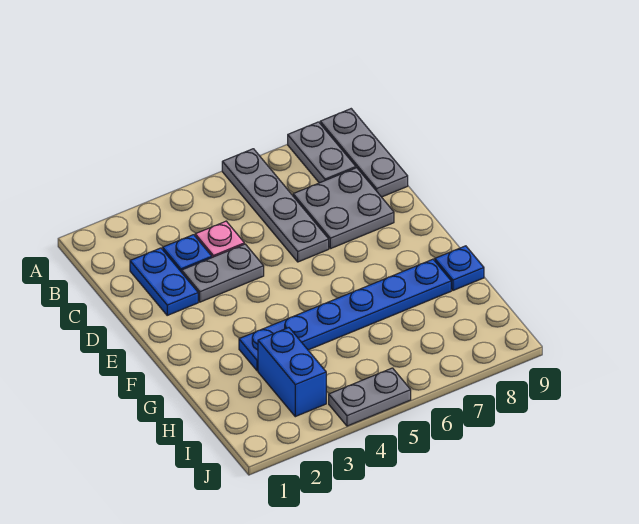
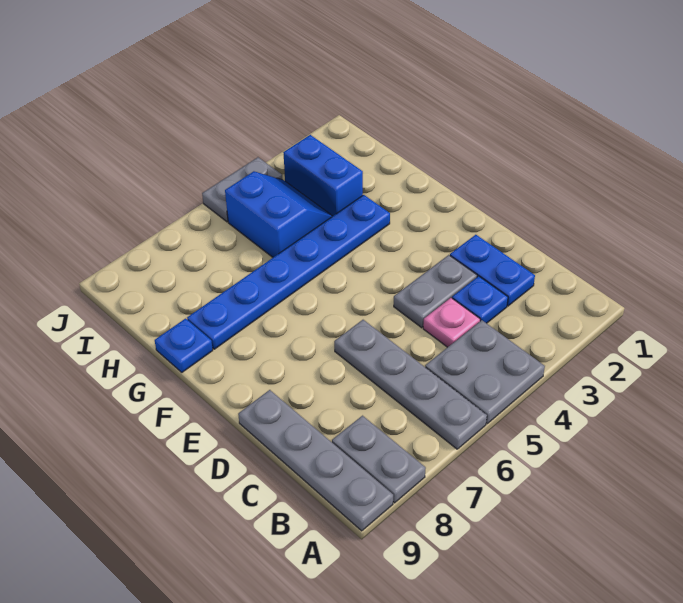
grey plate A9:C9 level 1 -> grey plate A9:D9 level 1
grey plate C7:D8 level 1 -> grey plate A4:B5 level 1
none -> blue slope H4:I5 level 1 top 5

